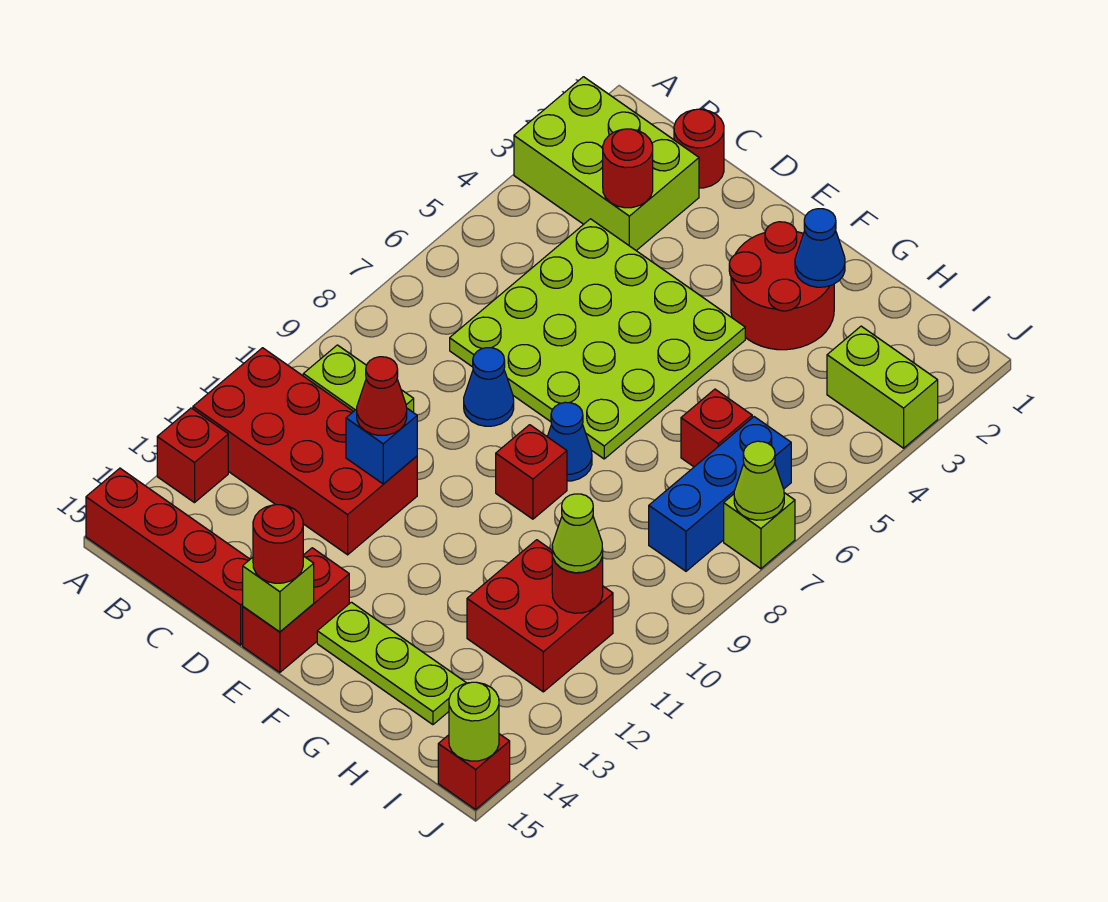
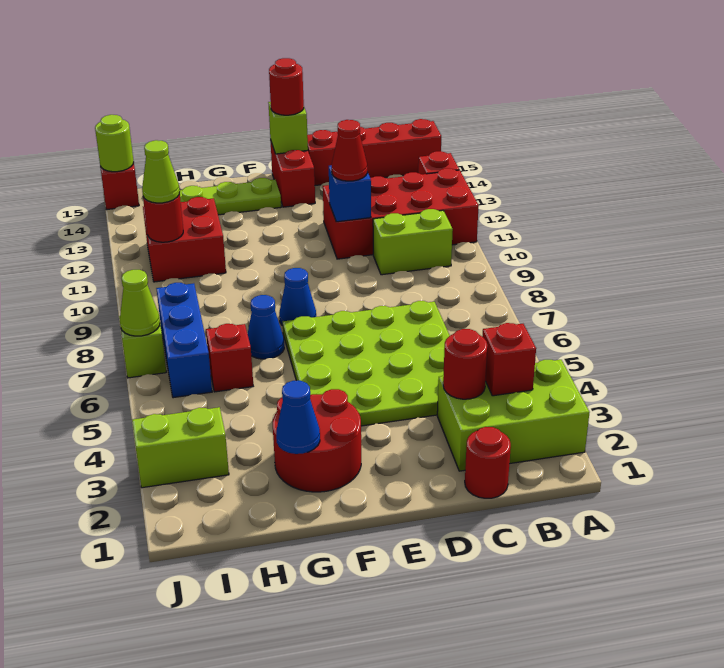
blue cone D8 level 1 -> blue cone G7 level 1
red brick F9 level 1 -> red brick B3 level 2

